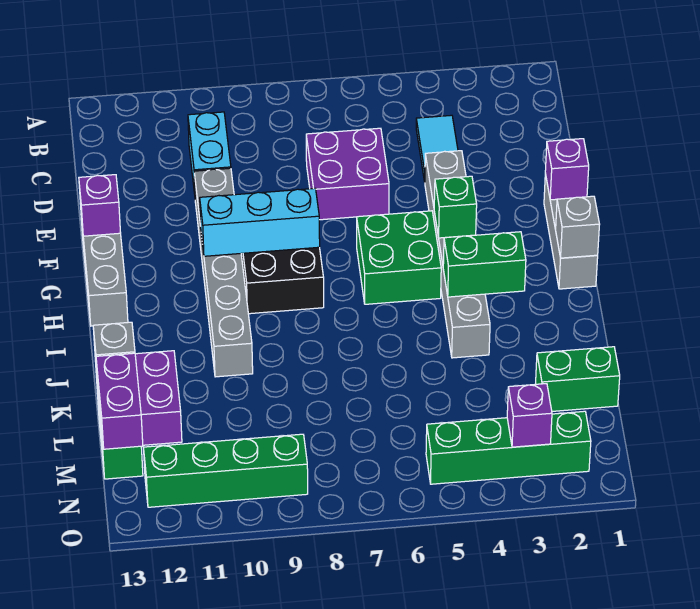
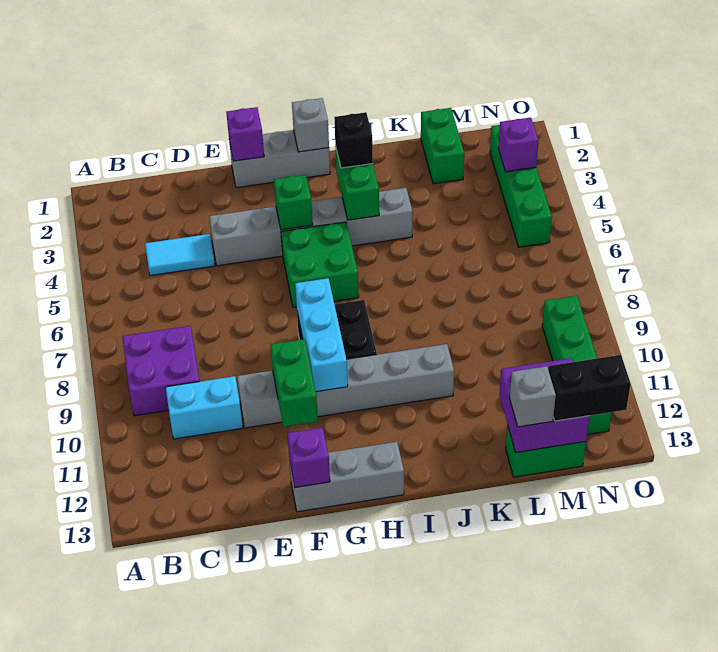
purple brick D6:E7 level 1 -> purple brick B8:C9 level 1
none -> green brick F10:F11 level 2
none -> black brick I3 level 3
purple brick M13:N13 level 3 -> black brick M13:N13 level 3

